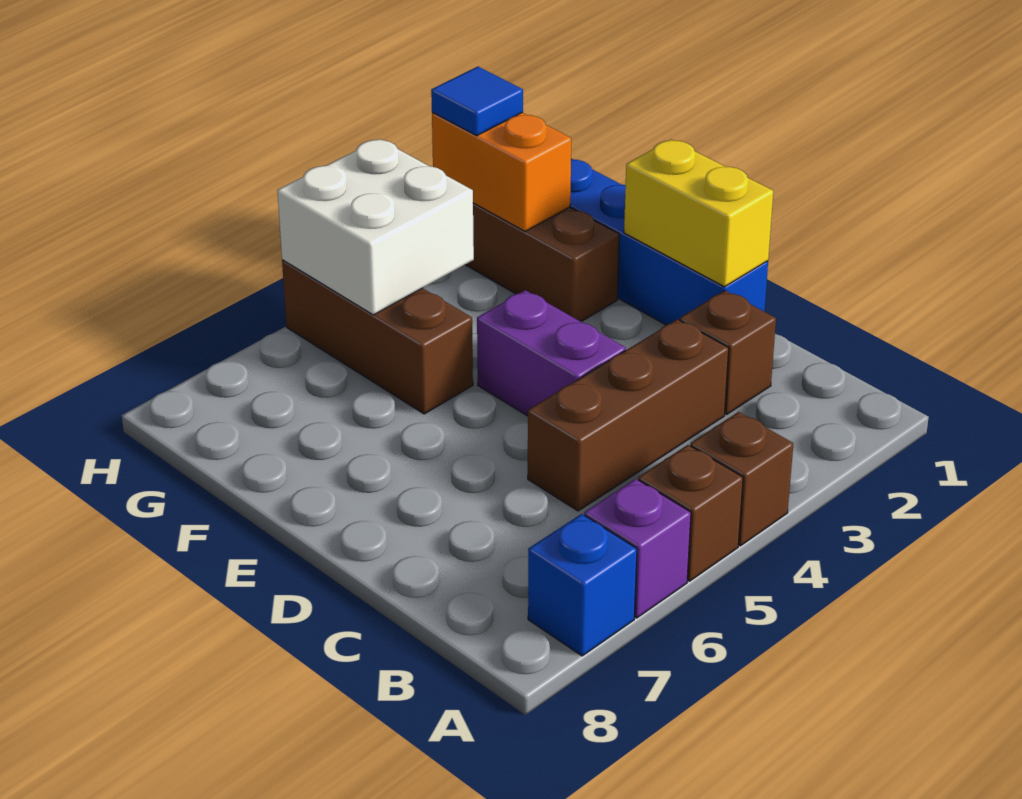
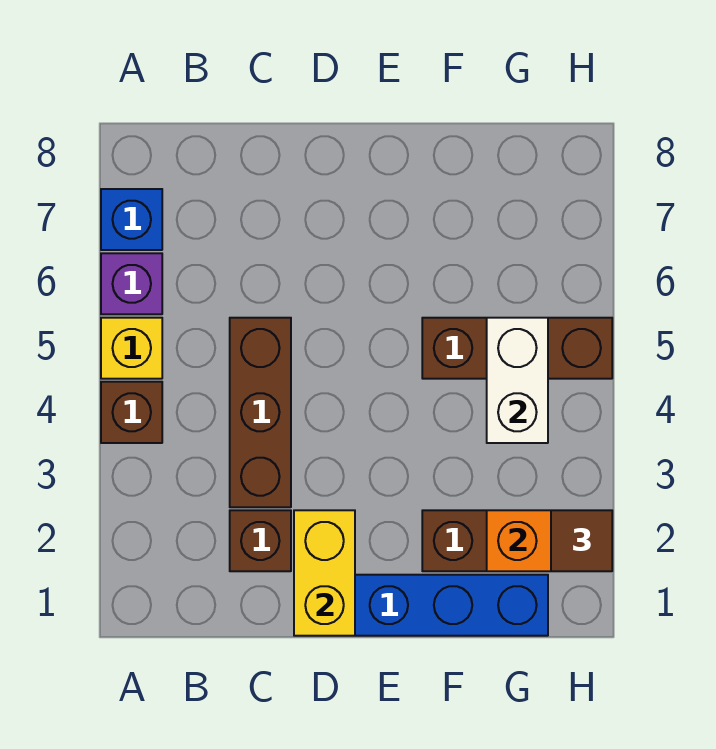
brown brick A5 level 1 -> yellow brick A5 level 1
yellow brick D1:E1 level 2 -> yellow brick D1:D2 level 2
purple brick D4:E4 level 1 -> none
white brick G4:H5 level 2 -> white brick G4:G5 level 2
blue tile H2 level 3 -> brown tile H2 level 3

